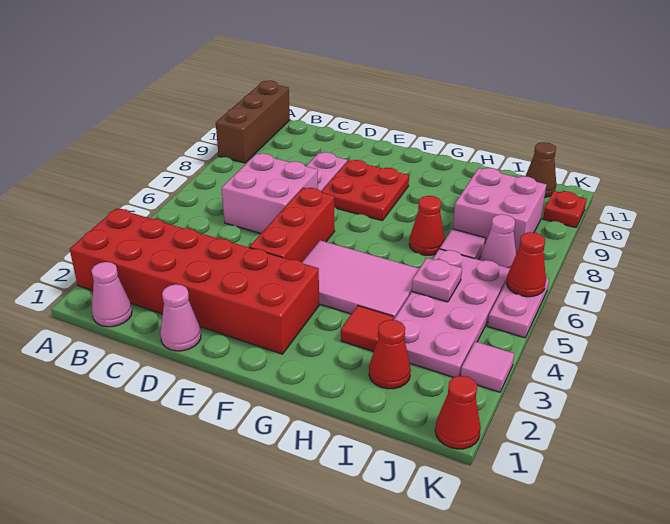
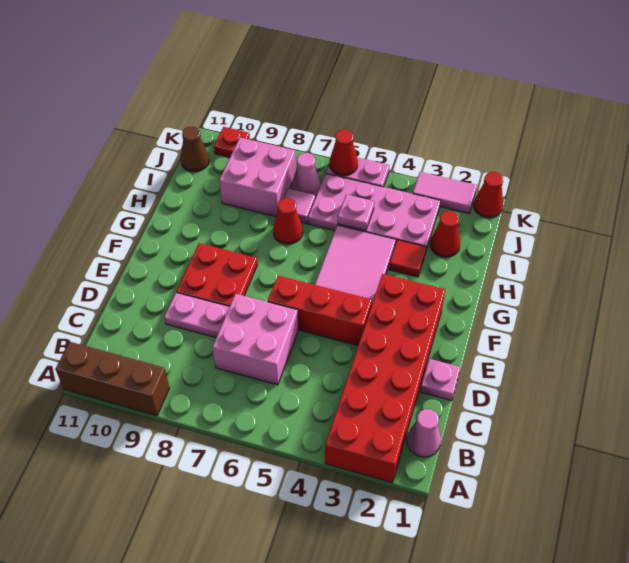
pink cone D1 level 1 -> pink plate D1 level 1
pink tile K3 level 1 -> pink tile K2:K3 level 1

